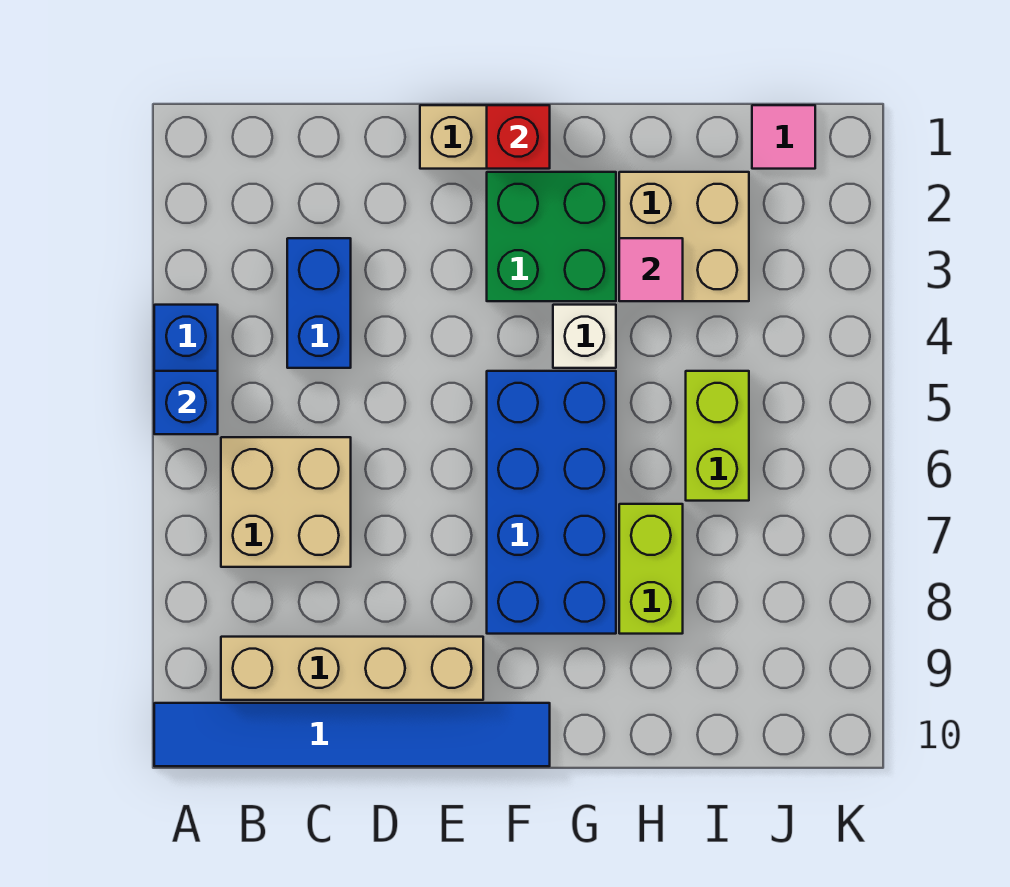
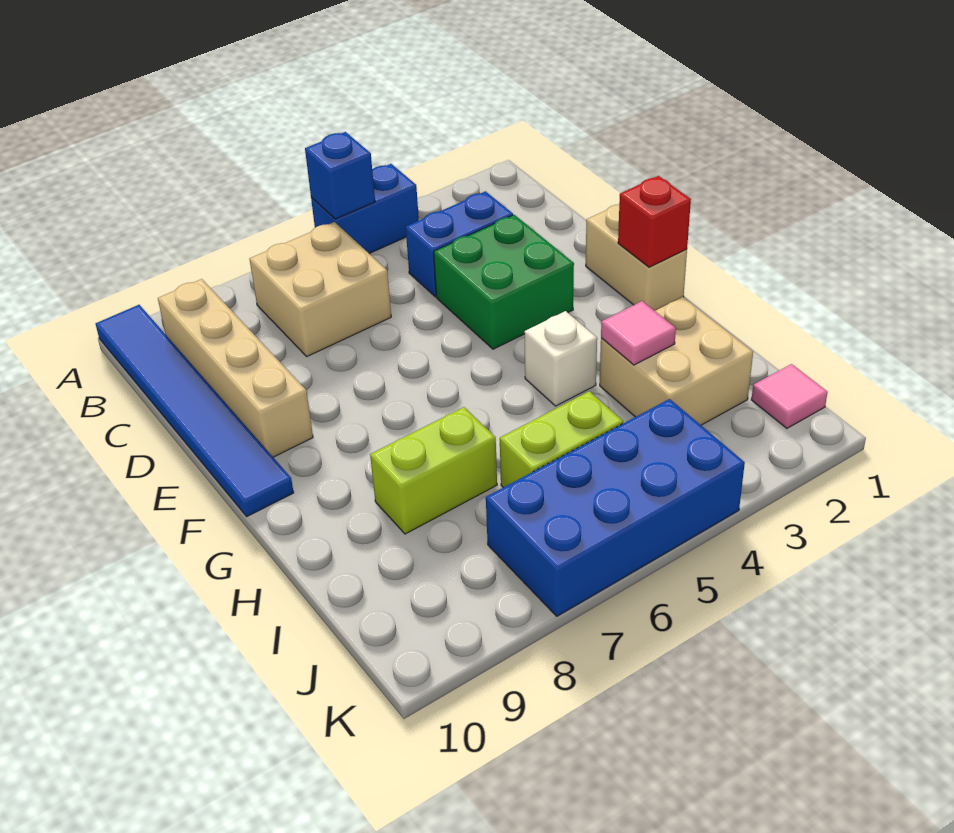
green brick F2:G3 level 1 -> green brick D3:E4 level 1
blue brick F5:G8 level 1 -> blue brick J4:K7 level 1

